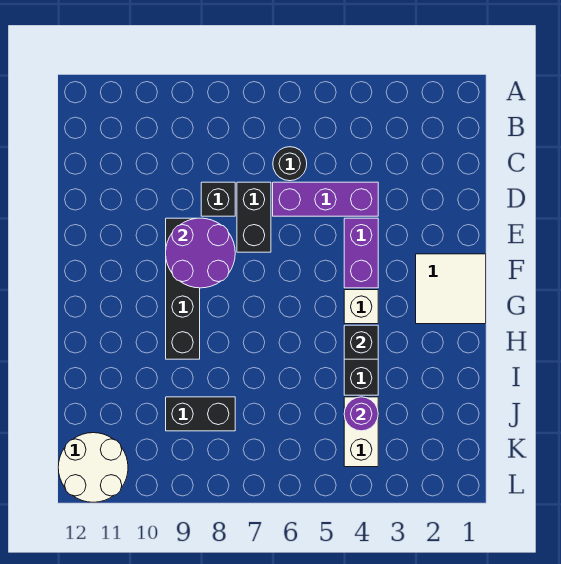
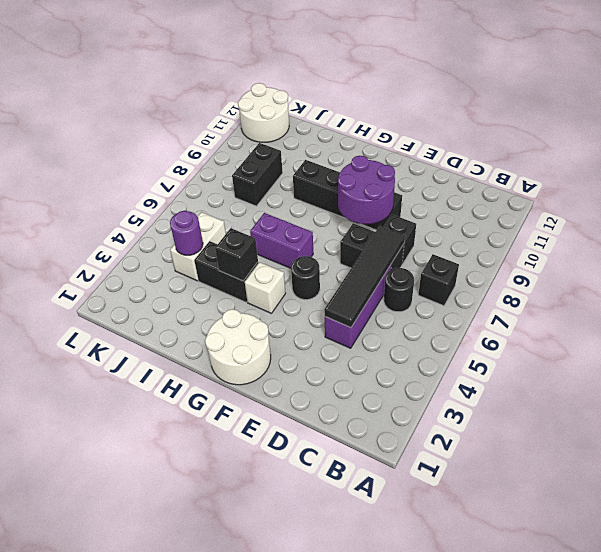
none -> black brick B7 level 1
none -> black tile D4:D7 level 2
purple brick E4:F4 level 1 -> purple brick G6:H6 level 1
white tile F1:G2 level 1 -> white round brick F1:G2 level 1
none -> black round brick F5 level 1
white brick J4:K4 level 1 -> white brick J4:J5 level 1

